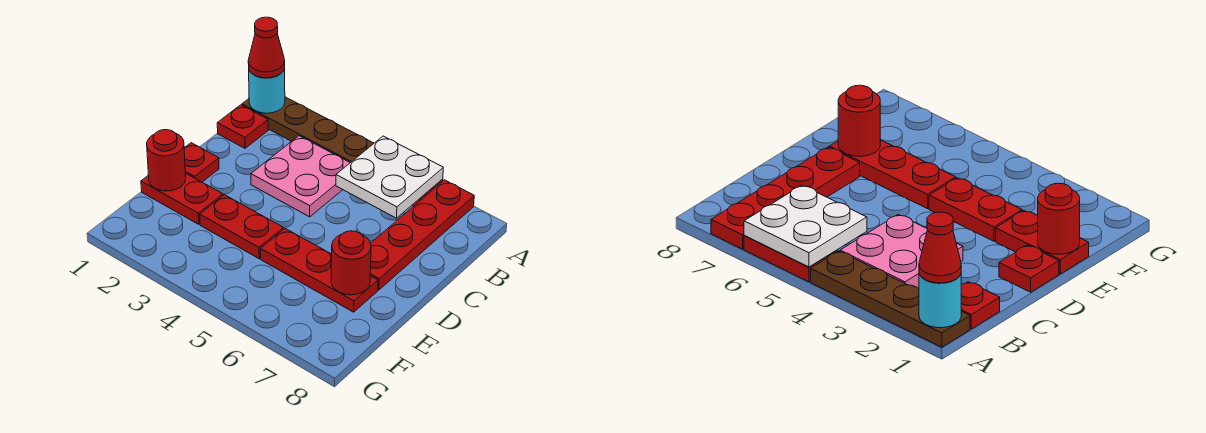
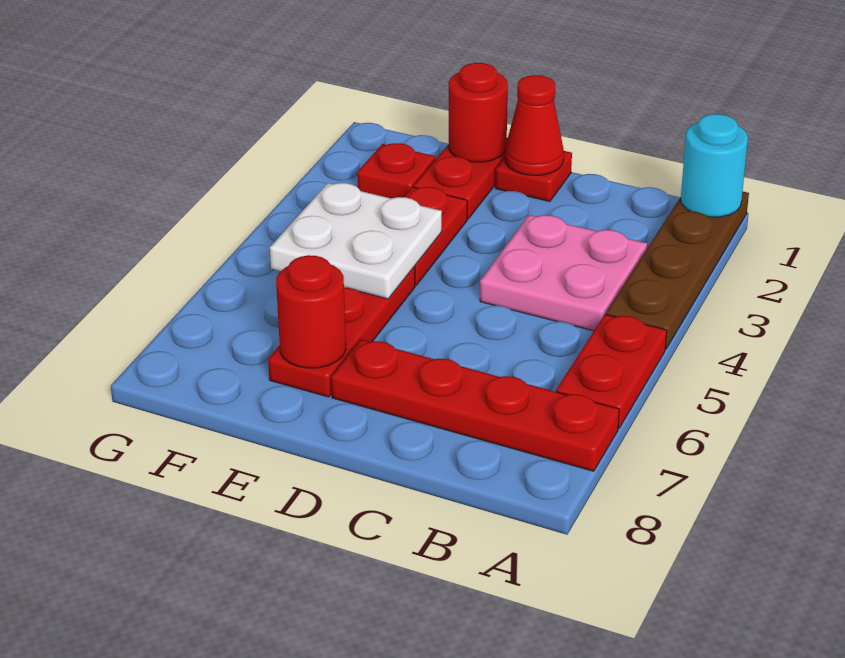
red cone A1 level 3 -> red cone D1 level 2
white plate A5:B6 level 2 -> white plate E4:F5 level 2
red plate B1 level 1 -> red plate F2 level 1

